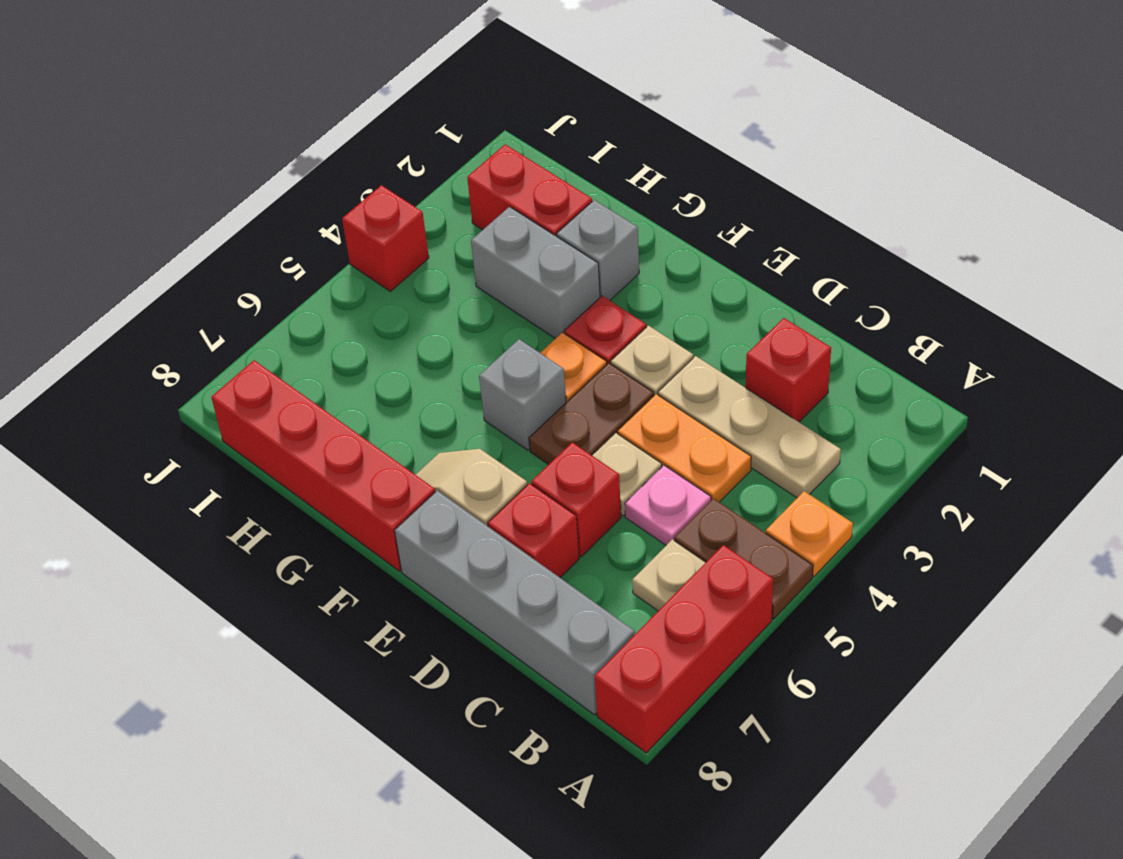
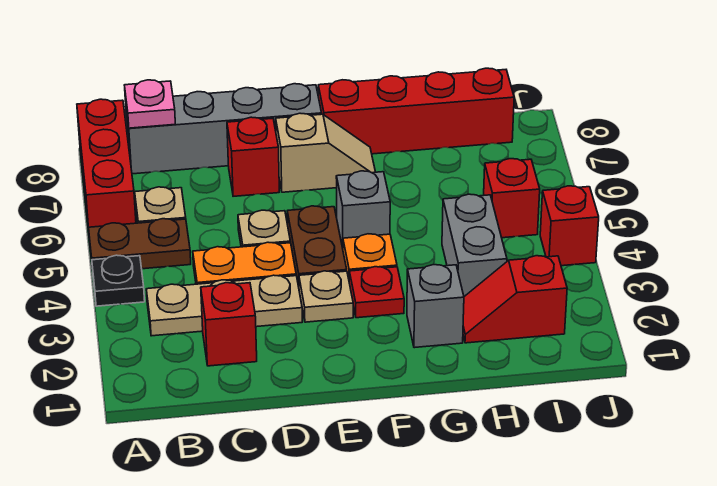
orange plate A4 level 1 -> black plate A4 level 1
pink plate C5 level 1 -> pink plate B8 level 2
red brick D6 level 1 -> red brick I5 level 1
grey brick G3:H3 level 1 -> grey brick H3:H4 level 1
red brick H2:I2 level 1 -> red slope H2:I2 level 1 top I

